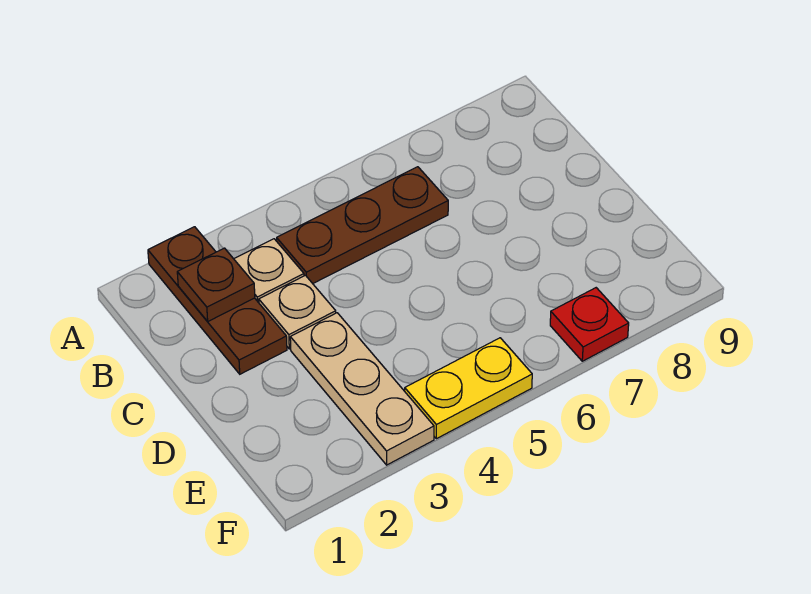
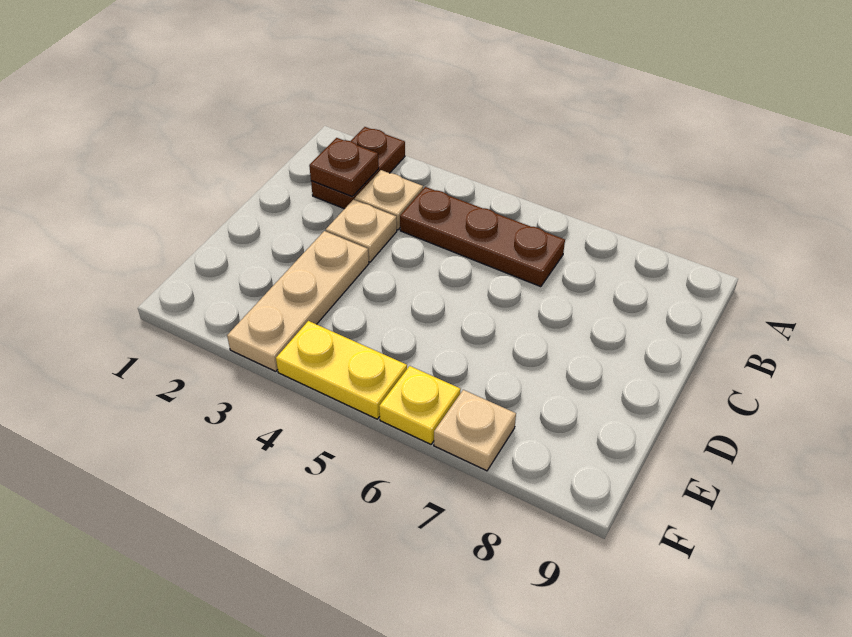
brown plate A2:C2 level 1 -> brown plate A2:B2 level 1
none -> yellow plate F6 level 1
red plate F7 level 1 -> tan plate F7 level 1

